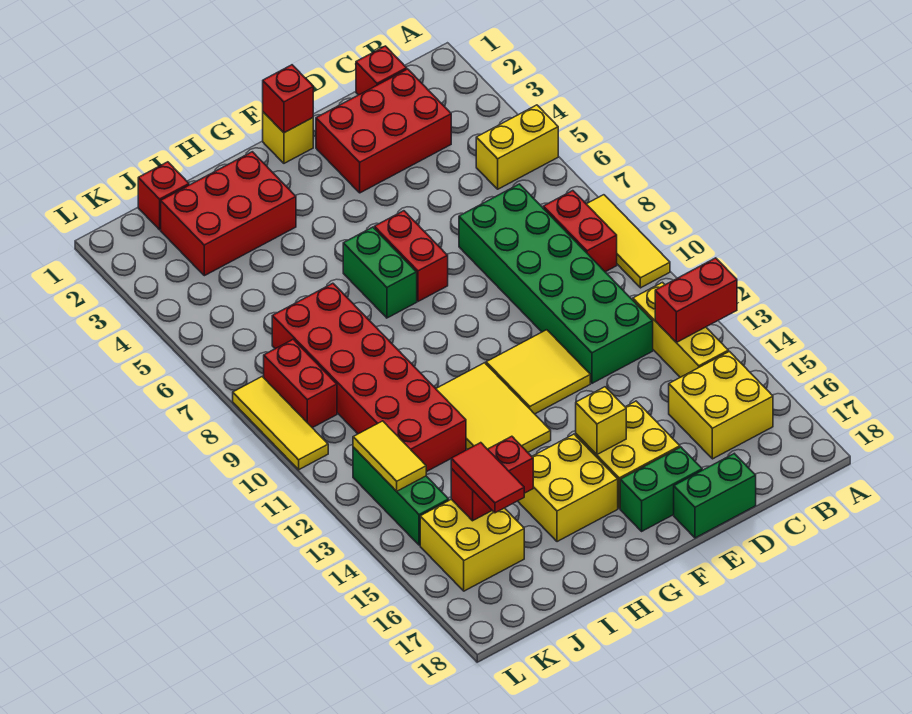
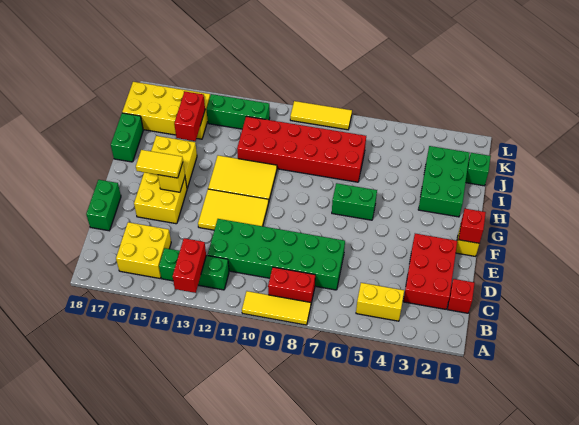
yellow brick A5:B5 level 1 -> yellow brick B4:B5 level 1
yellow brick B12:B14 level 1 -> green brick B12:B14 level 1
yellow tile E11:F12 level 1 -> yellow tile E11:F13 level 1
green brick E17:F17 level 1 -> green brick H18:I18 level 1
red brick F6:F7 level 1 -> none
red brick H2:J3 level 1 -> green brick H2:J3 level 1
red brick J1 level 1 -> green brick J1 level 1
yellow brick J15:K16 level 1 -> yellow brick J15:K18 level 1
red tile J15:J16 level 3 -> none
red brick K8:K9 level 1 -> none
yellow tile K12:K13 level 2 -> yellow tile F15:F16 level 3

